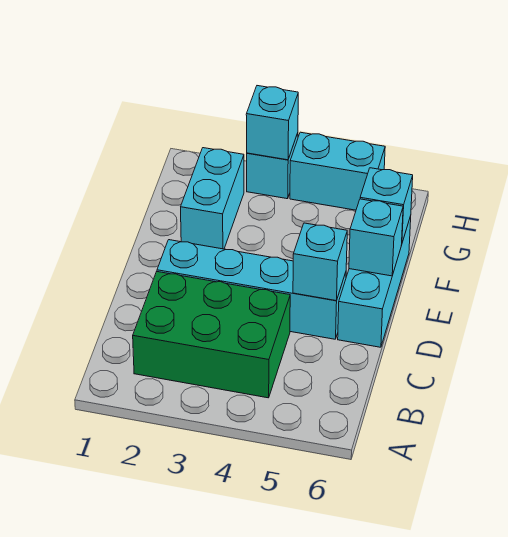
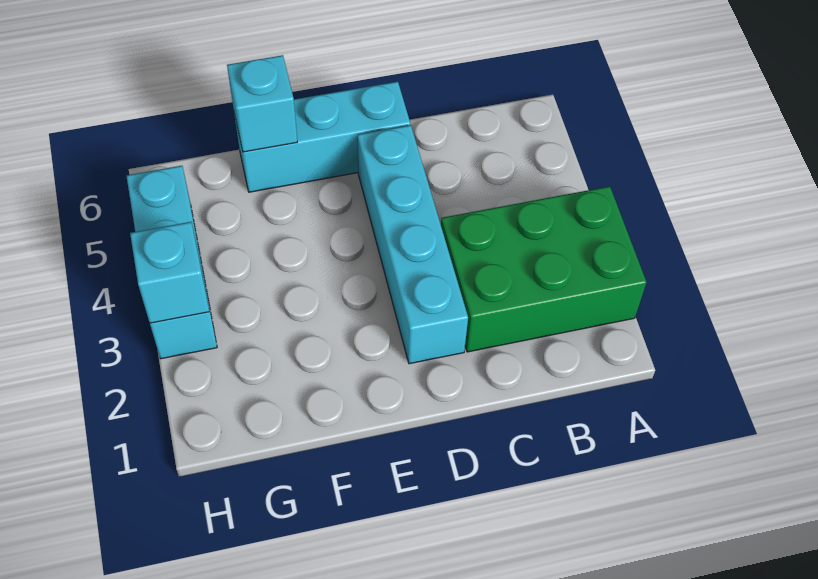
green brick B2:C4 level 1 -> green brick A2:C3 level 1
cyan brick D5 level 2 -> none
cyan brick E6 level 2 -> none
cyan brick F2:G2 level 1 -> none

